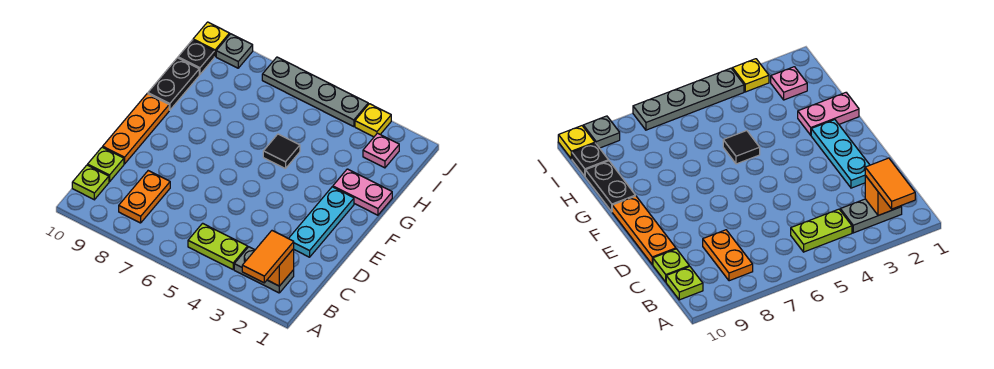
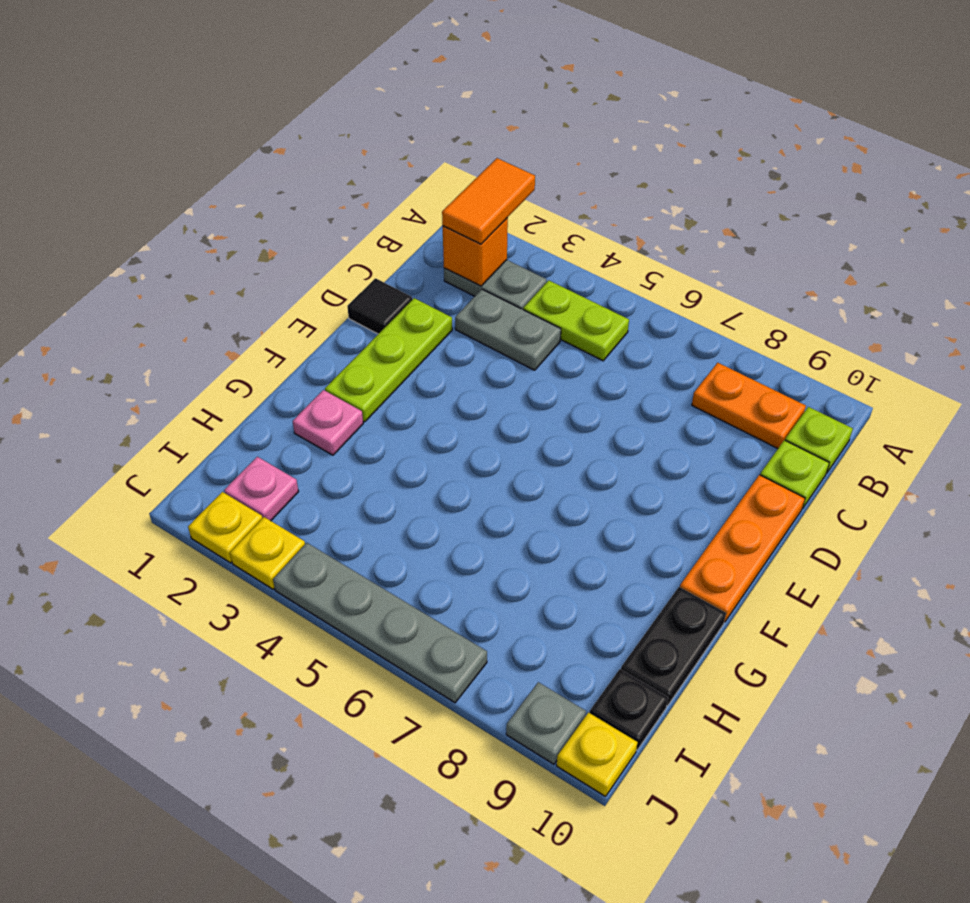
orange plate B8:C8 level 1 -> orange plate B8:B9 level 1
none -> grey plate C3:C4 level 1
cyan plate D2:F2 level 1 -> lime plate D2:F2 level 1
pink plate G1:G2 level 1 -> pink plate G2 level 1
black tile G5 level 1 -> black tile D1 level 1
none -> yellow plate J2 level 1

